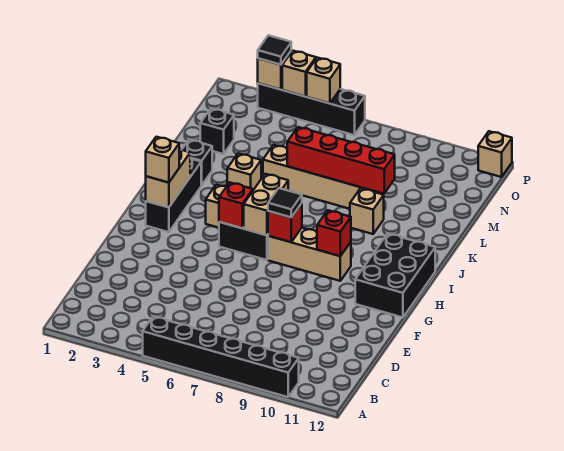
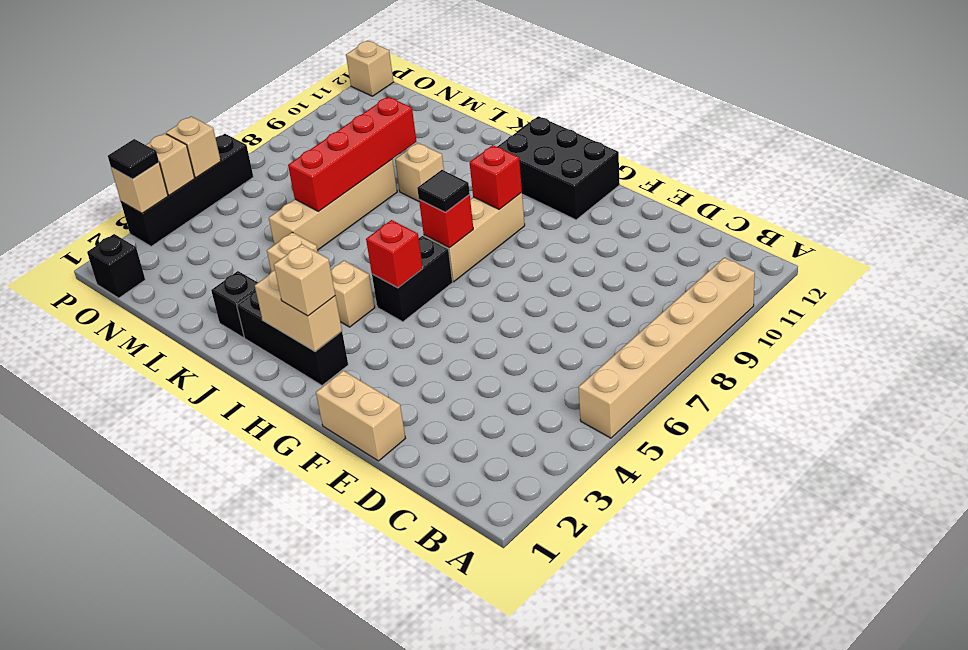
black brick A5:A10 level 1 -> tan brick A5:A10 level 1
tan brick H6:I6 level 2 -> tan brick E1:F1 level 1
black brick M2 level 1 -> black brick O1 level 1

